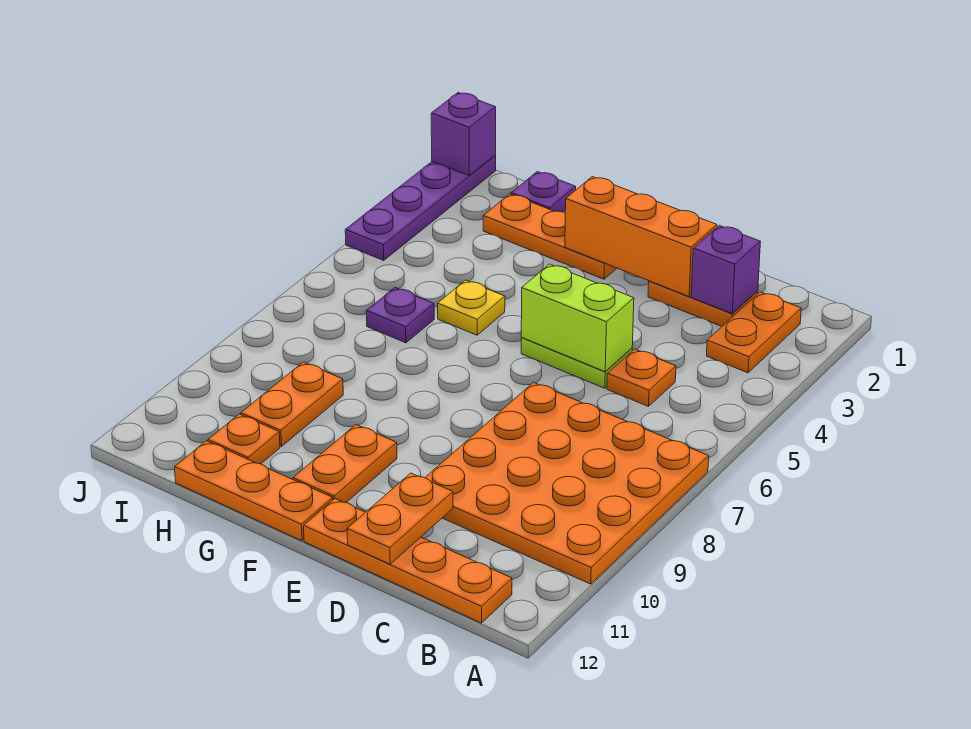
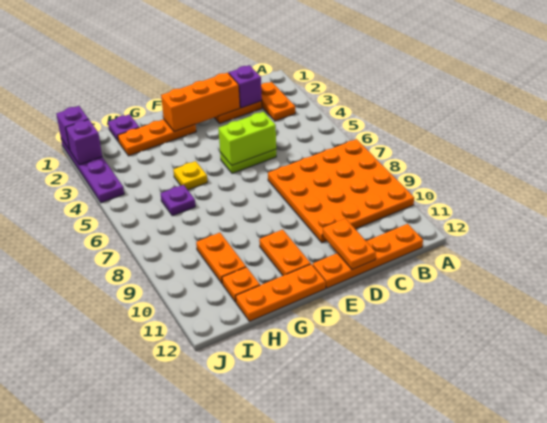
orange plate C5 level 1 -> none
none -> purple brick J2 level 2

